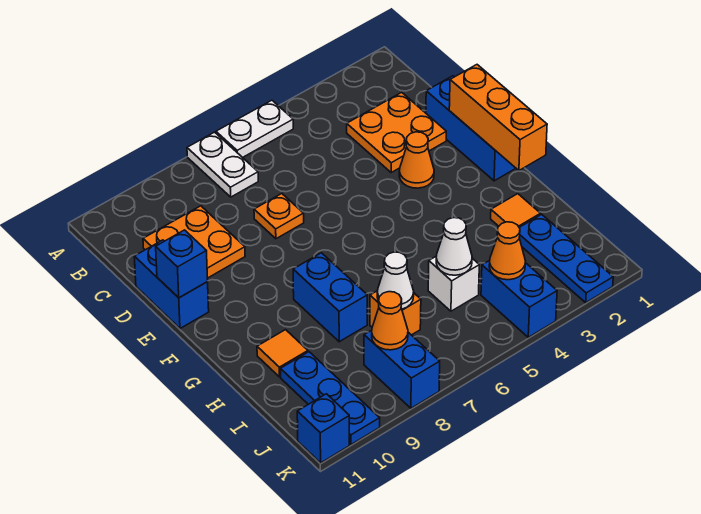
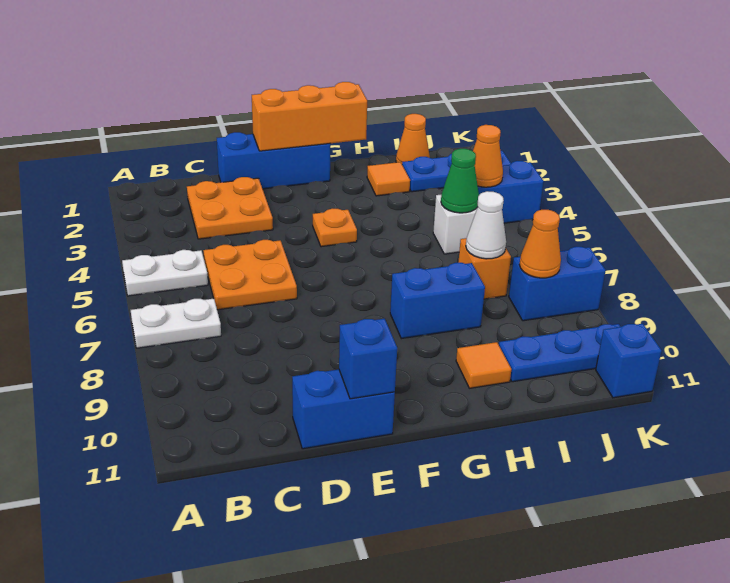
white plate A5:A6 level 1 -> white plate A5:B5 level 1
orange plate C9:D10 level 1 -> orange plate C5:D6 level 1
orange plate D7 level 1 -> orange plate F4 level 1
orange cone E3 level 1 -> orange cone I1 level 1
white cone I5 level 2 -> green cone I5 level 2

